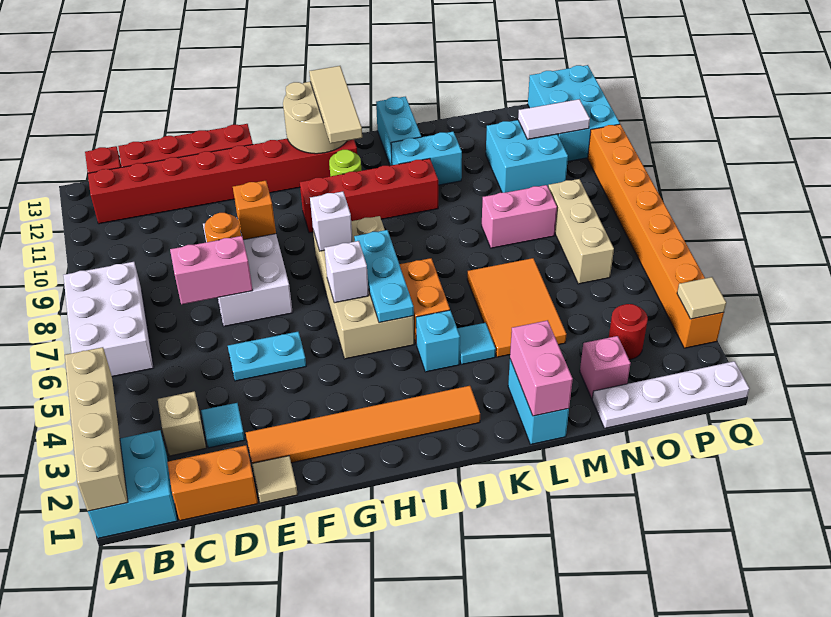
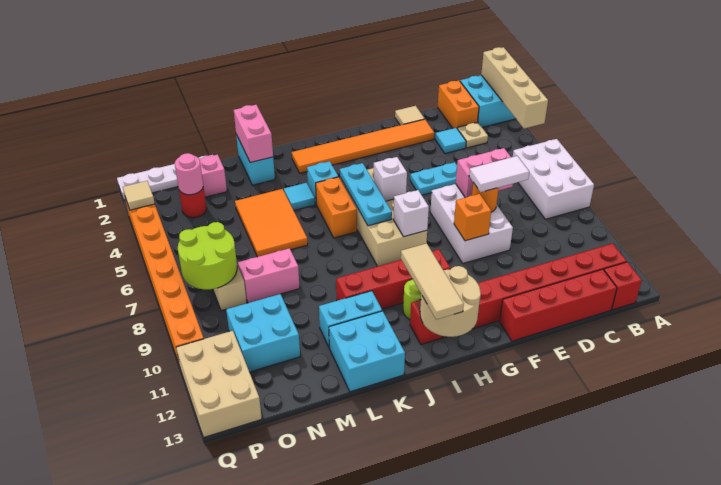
orange brick C1:D1 level 1 -> orange brick C1:C2 level 1
tan brick C3 level 1 -> tan plate C3 level 1
cyan brick K12:K13 level 1 -> cyan brick K12:L13 level 1
none -> pink round brick O3 level 2
none -> lime round brick O7:P8 level 2
white tile O11:P11 level 2 -> white tile D8:E8 level 3
cyan brick P11:Q13 level 1 -> tan brick P11:Q13 level 1

